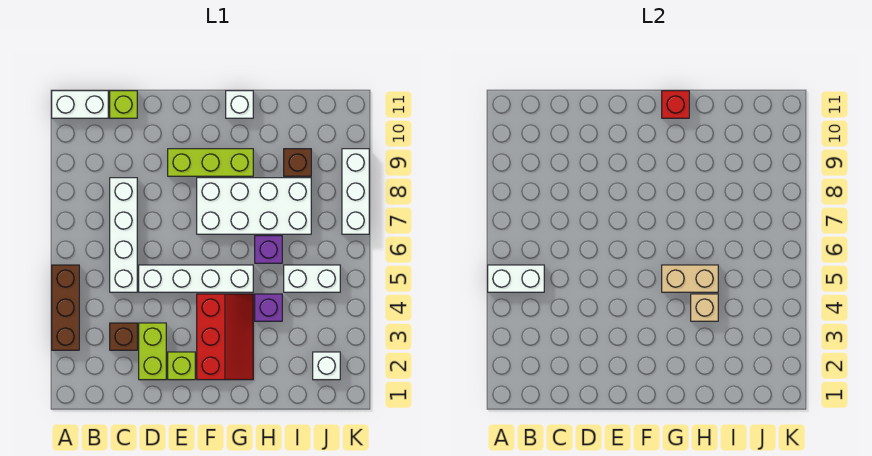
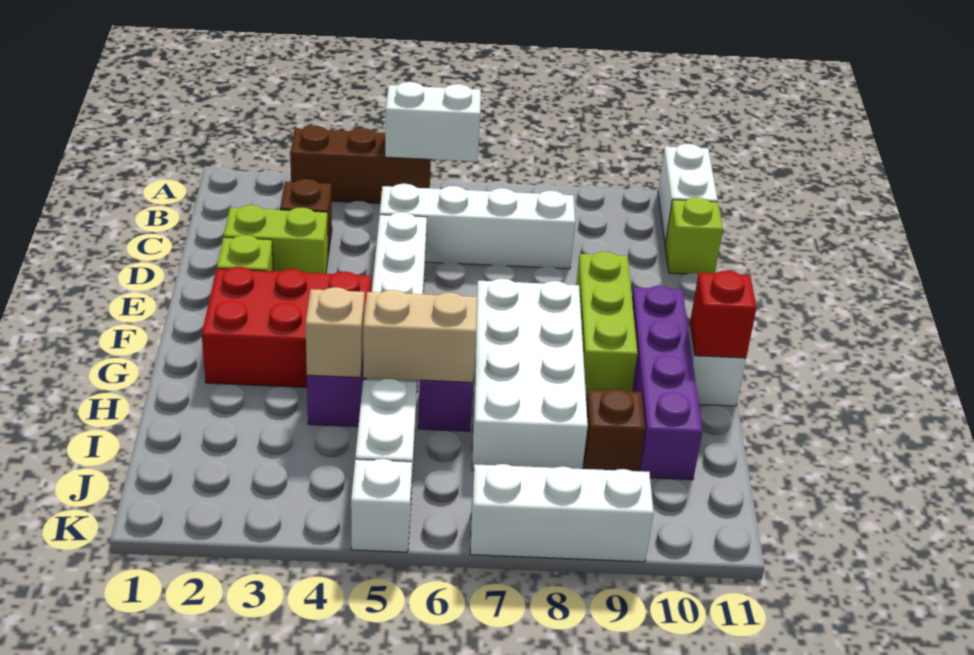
white brick A5:B5 level 2 -> white brick A5:A6 level 2
red slope F2:G4 level 1 top F -> red brick F2:G4 level 1
none -> purple brick F10:I10 level 1
tan brick G5:H5 level 2 -> tan brick H5:H6 level 2
white brick J2 level 1 -> white brick K5 level 1

